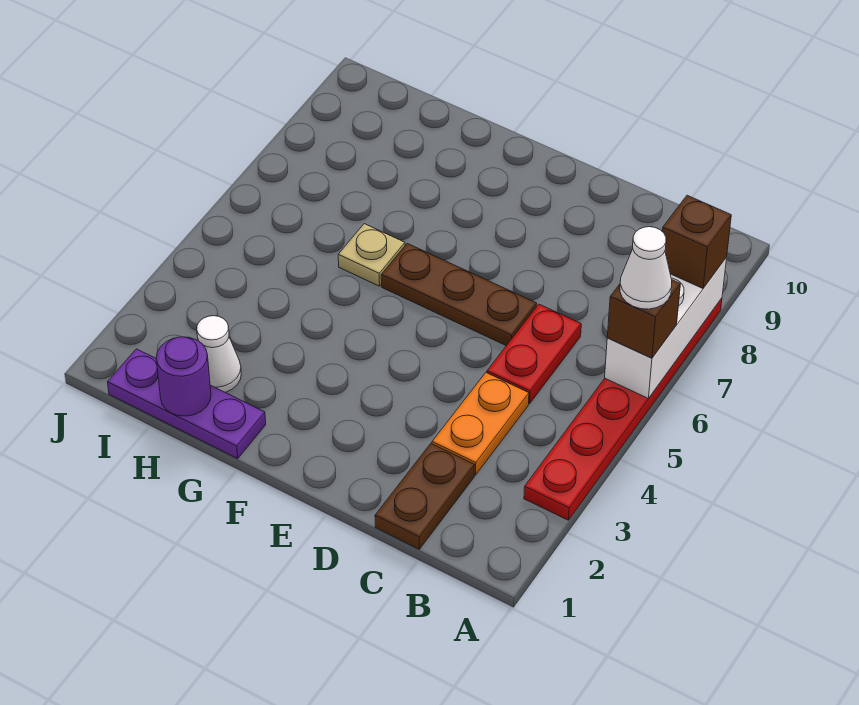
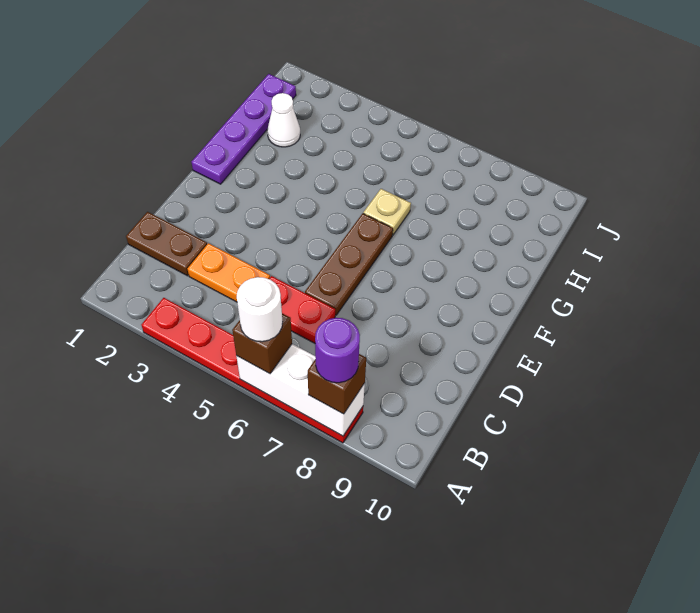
white cone A6 level 4 -> white round brick A6 level 4
purple plate G1:I1 level 1 -> purple plate F1:I1 level 1
purple round brick H1 level 2 -> purple round brick A8 level 4

